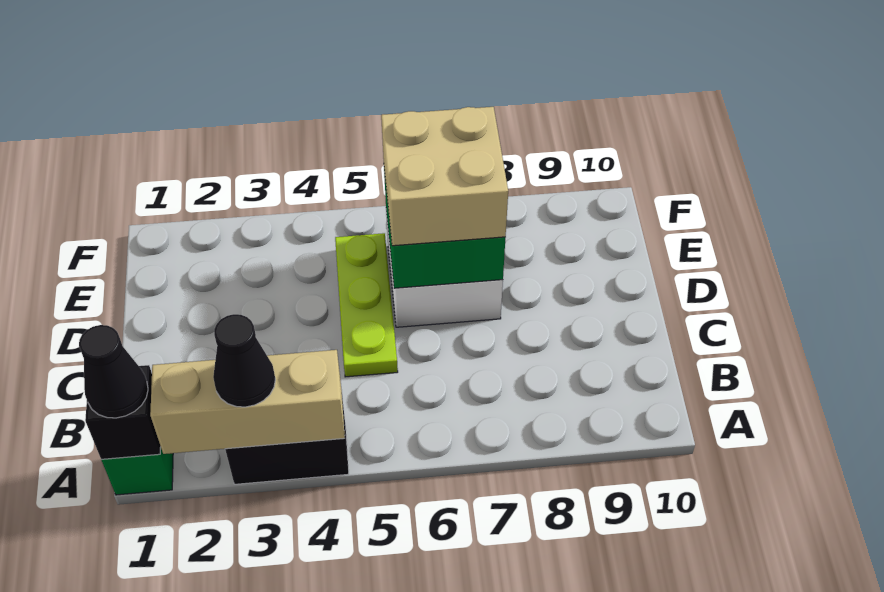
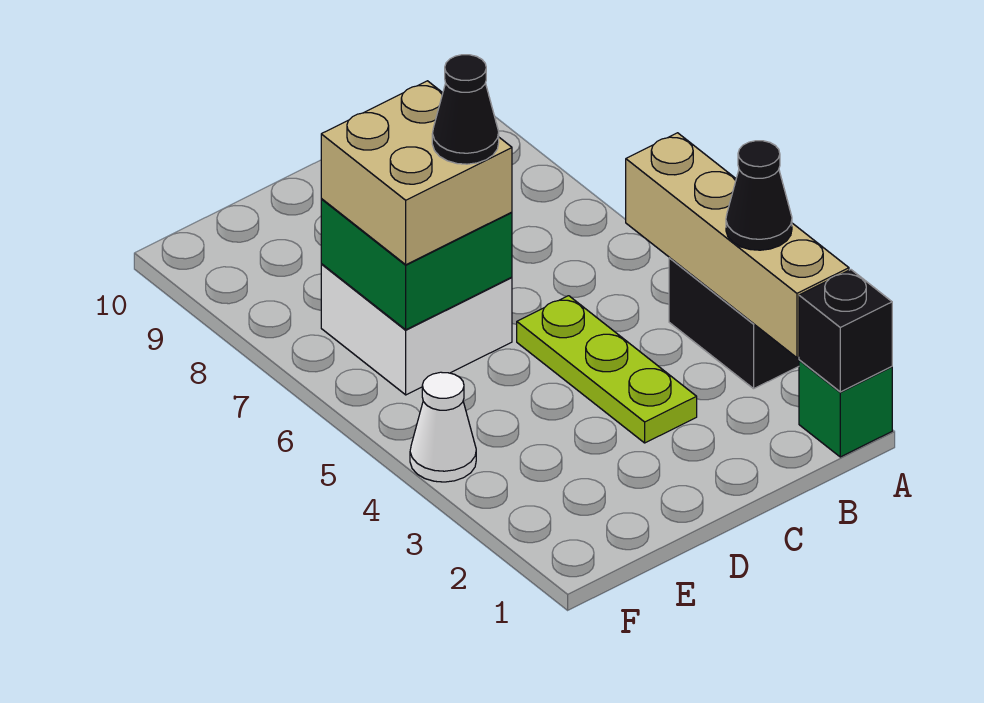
black cone A1 level 3 -> black cone D6 level 4
tan brick A2:A4 level 2 -> tan brick A2:A5 level 2
lime plate C5:E5 level 1 -> lime plate C3:C5 level 1
none -> white cone F4 level 1

